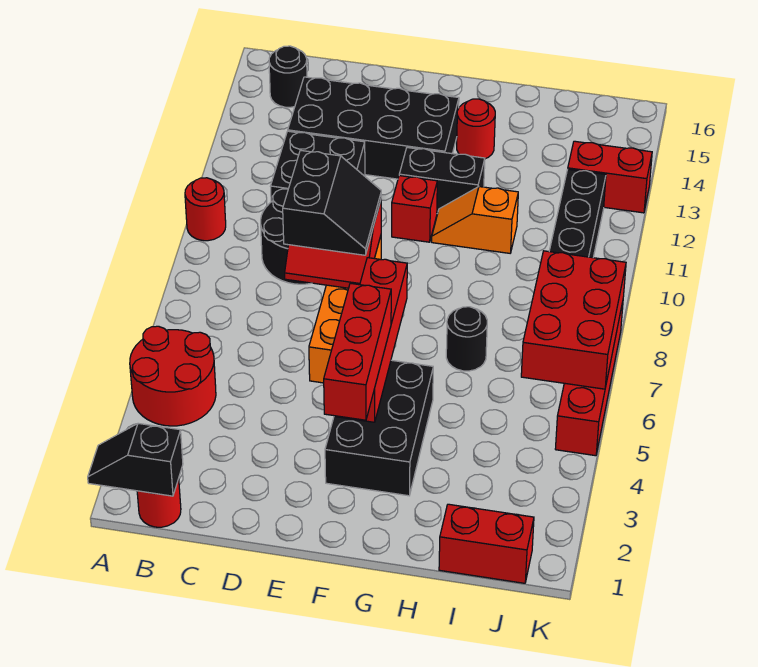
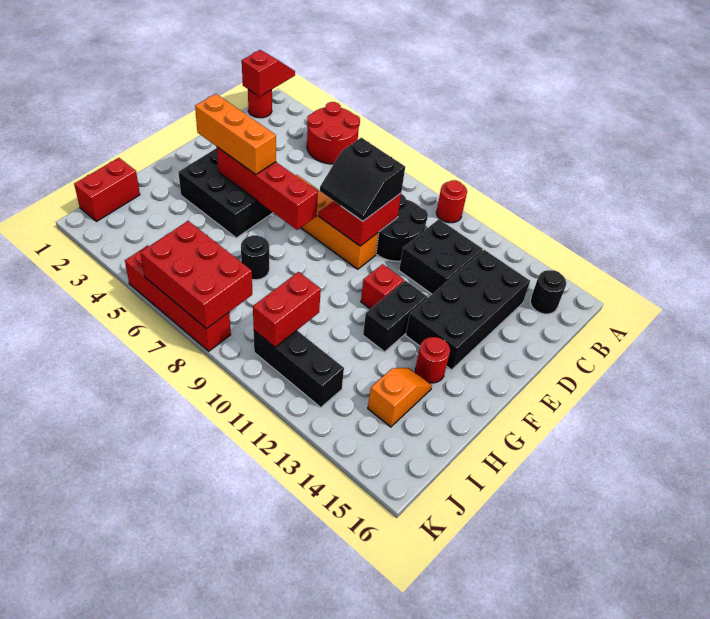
black slope A1:B1 level 2 top B -> red slope A1:B1 level 2 top B
red brick F3:F5 level 3 -> orange brick F3:F5 level 3
orange slope G11:H11 level 1 top H -> orange slope H14:I14 level 1 top I
red brick J13:K13 level 1 -> red brick I10:J10 level 2

